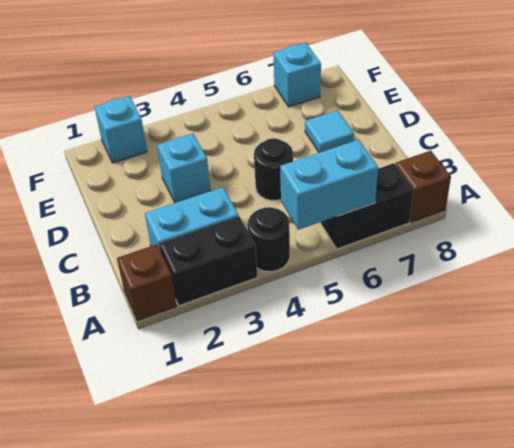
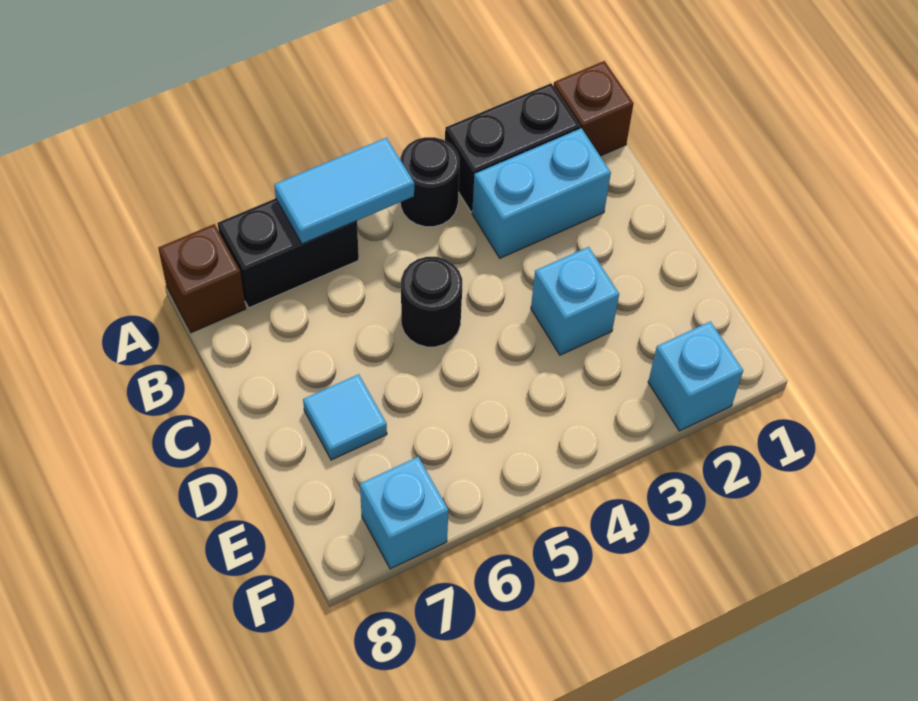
cyan brick A5:A6 level 2 -> cyan tile A5:A6 level 2

